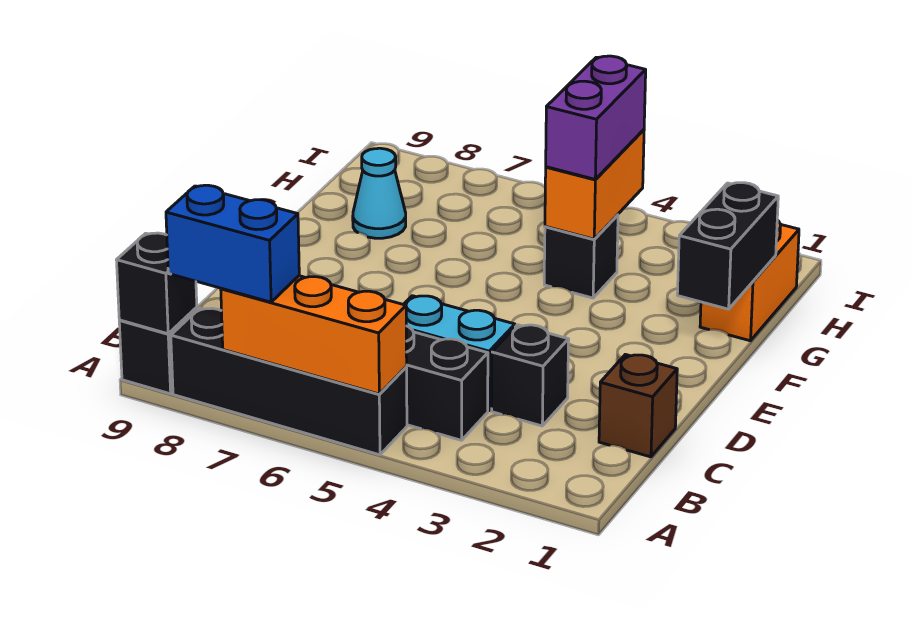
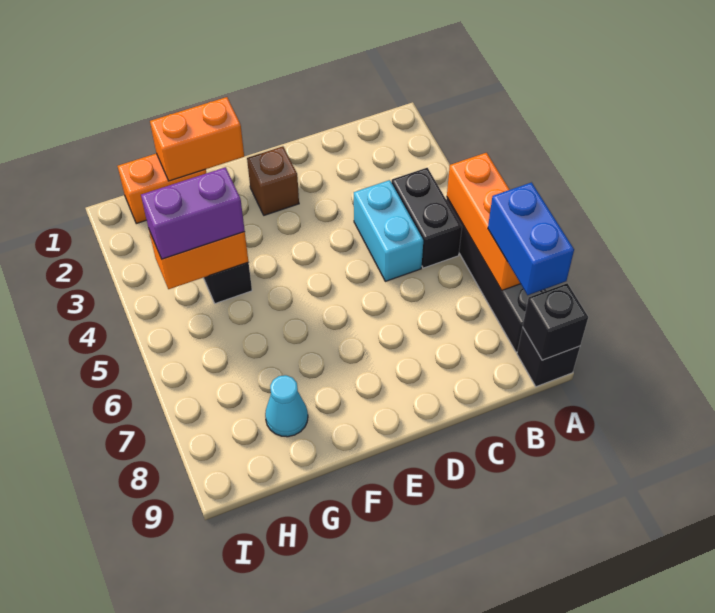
brown brick C1 level 1 -> brown brick E2 level 1
black brick C3 level 1 -> none
black brick F1:G1 level 2 -> orange brick F1:G1 level 2

